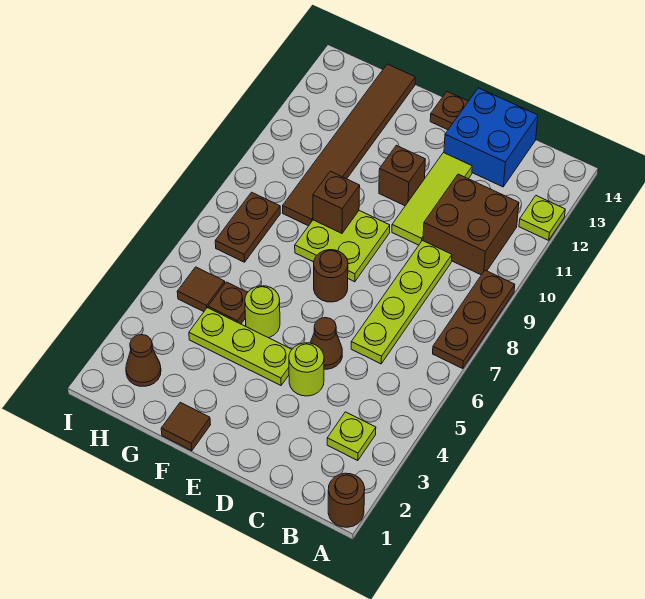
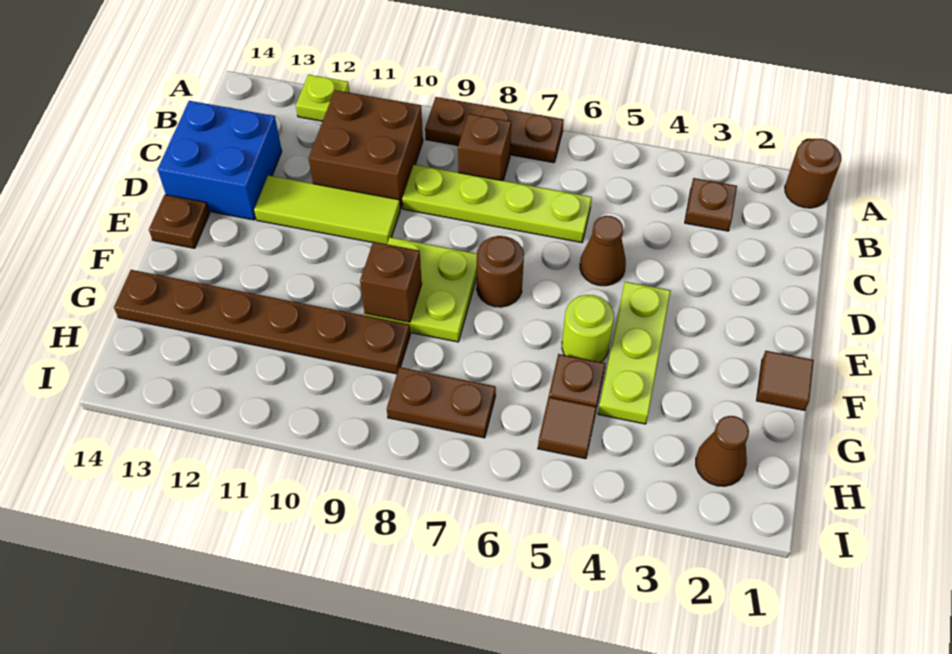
lime plate B3 level 1 -> brown plate B3 level 1
lime round brick D4 level 1 -> none
brown brick E11 level 1 -> brown brick B8 level 1
brown tile G9:G14 level 1 -> brown plate G9:G14 level 1

